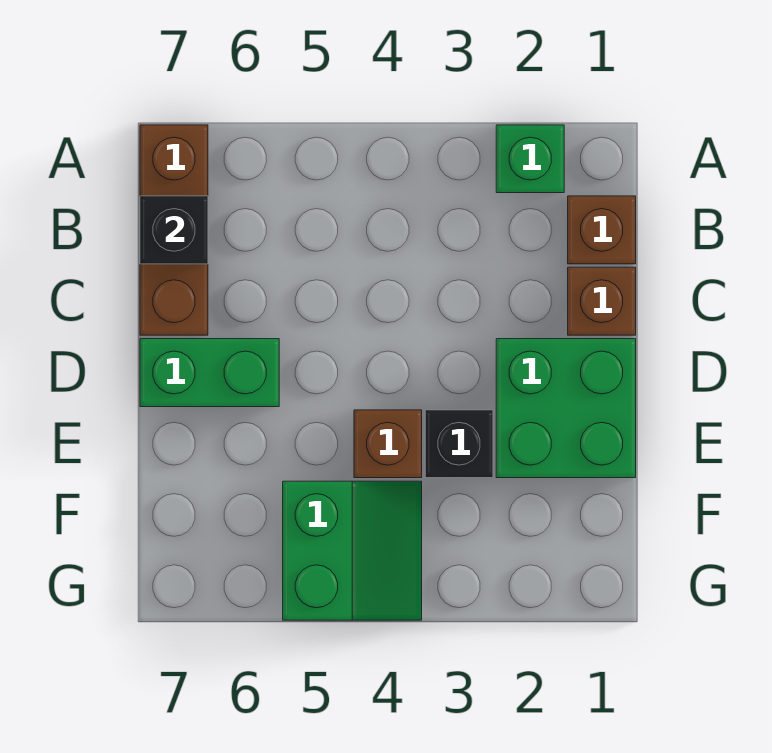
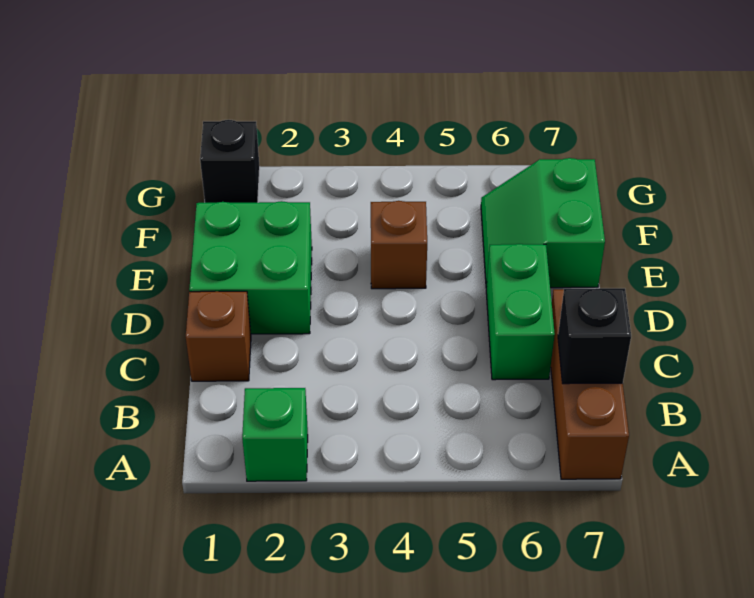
brown brick B1 level 1 -> none
green brick D6:D7 level 1 -> green brick C6:D6 level 1
black brick E3 level 1 -> black brick G1 level 1
green slope F4:G5 level 1 top 5 -> green slope E6:F7 level 1 top 7

